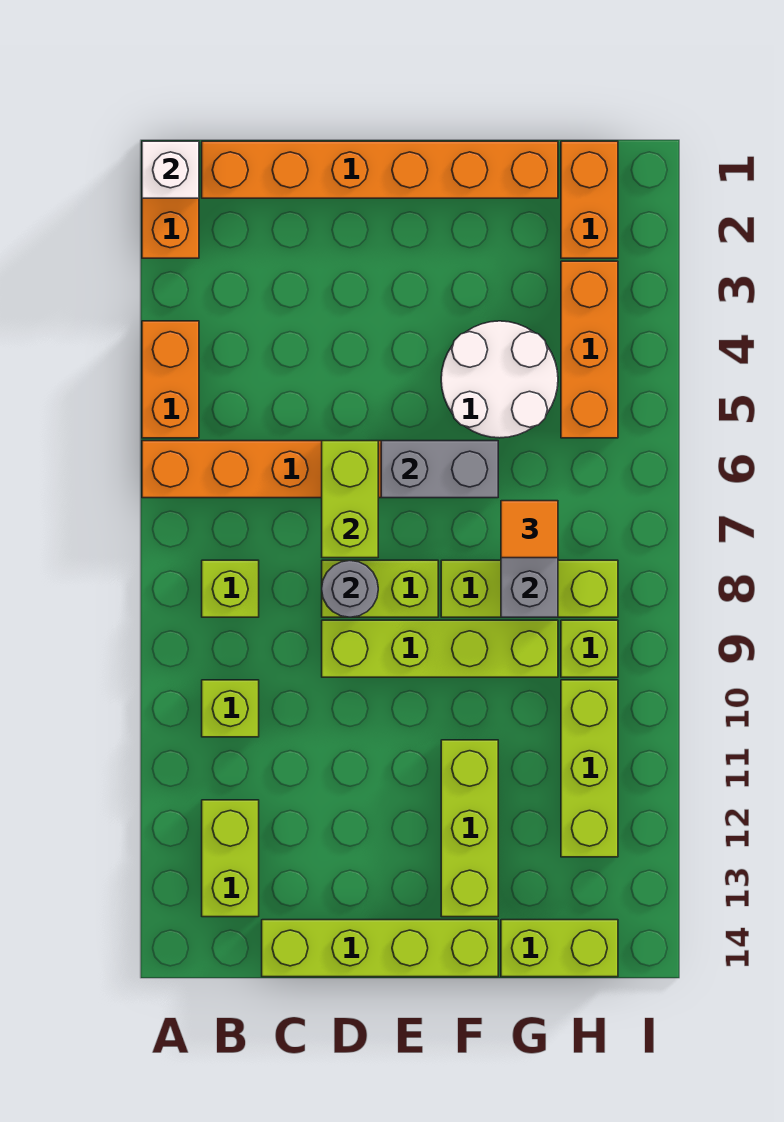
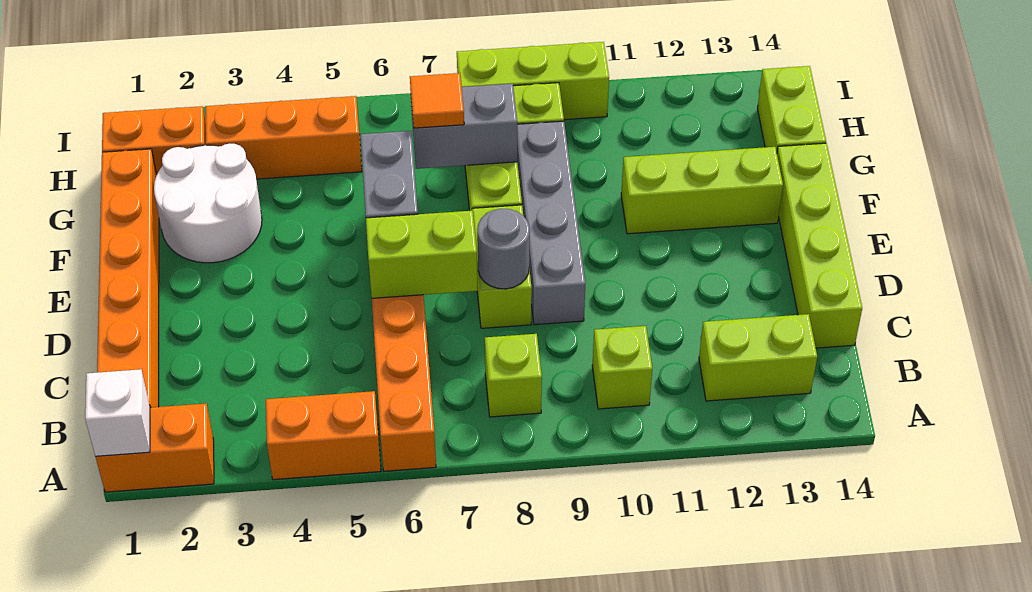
lime brick D9:G9 level 1 -> grey brick D9:G9 level 1
white round brick F4:G5 level 1 -> white round brick F2:G3 level 1
lime brick H10:H12 level 1 -> lime brick I8:I10 level 1

